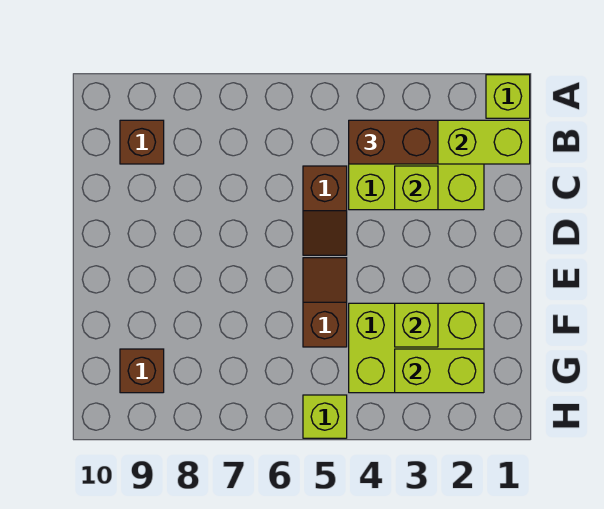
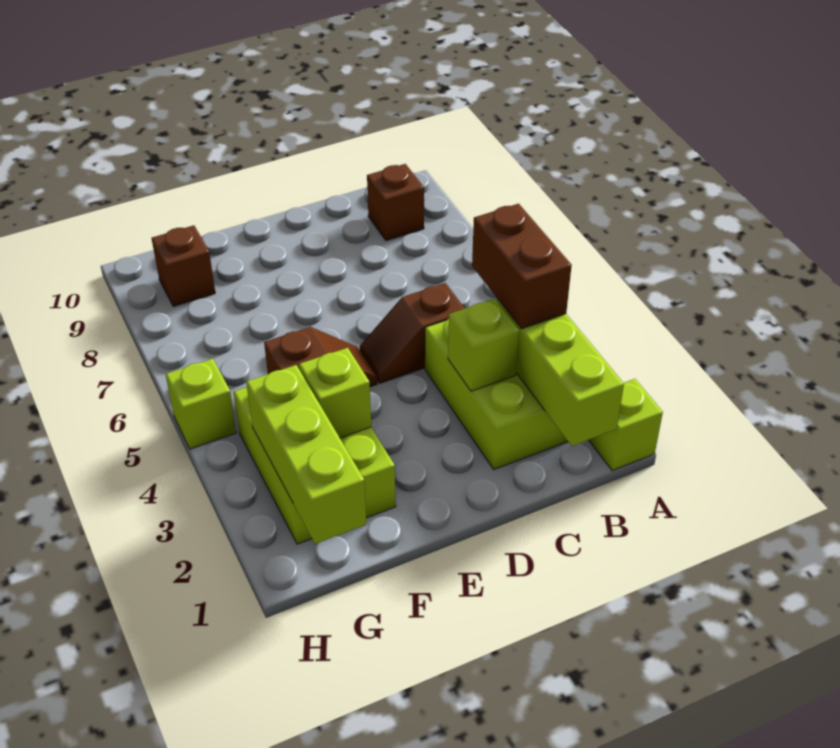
lime brick G2:G3 level 2 -> lime brick G1:G3 level 2

